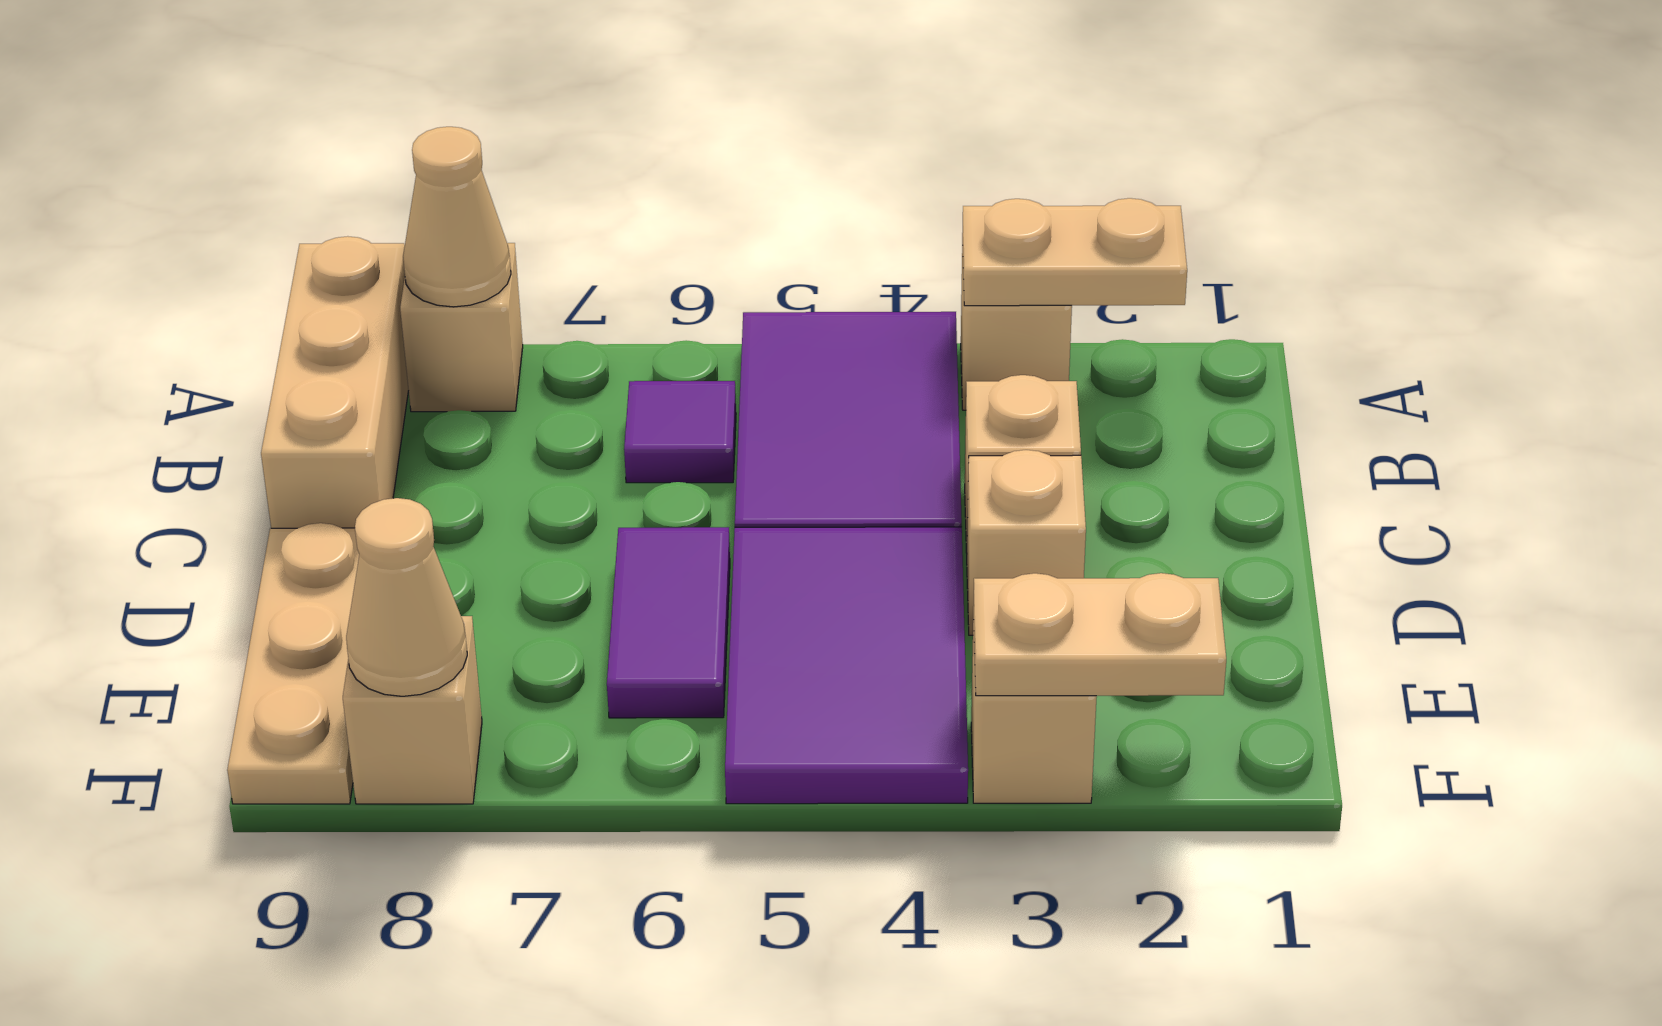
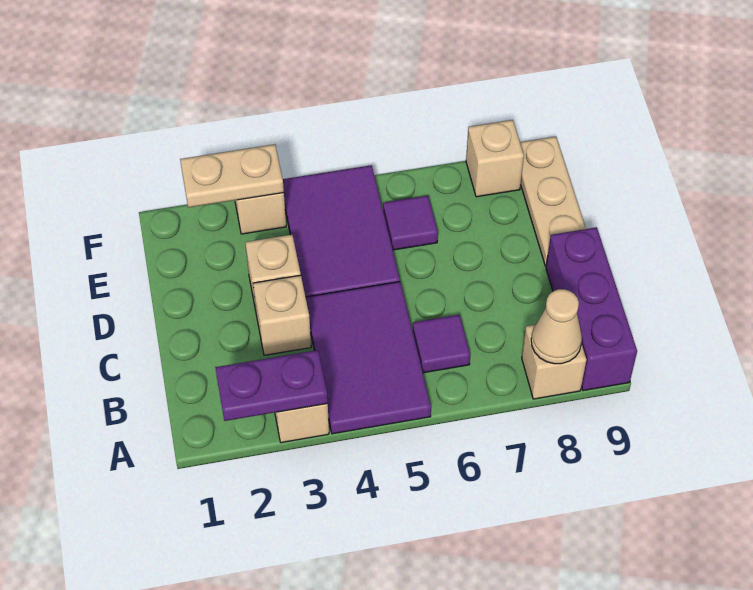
tan plate A2:A3 level 2 -> purple plate A2:A3 level 2
tan brick A9:C9 level 1 -> purple brick A9:C9 level 1
purple tile D6:E6 level 1 -> purple tile E6 level 1
tan cone F8 level 2 -> none

